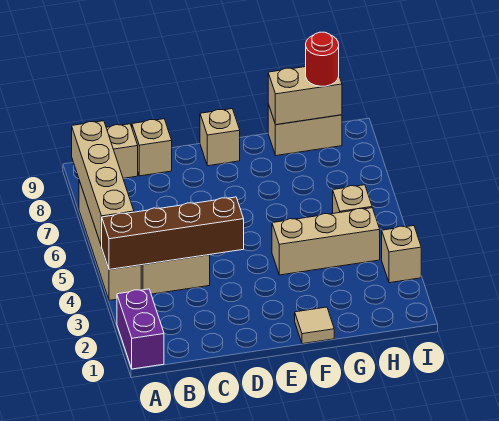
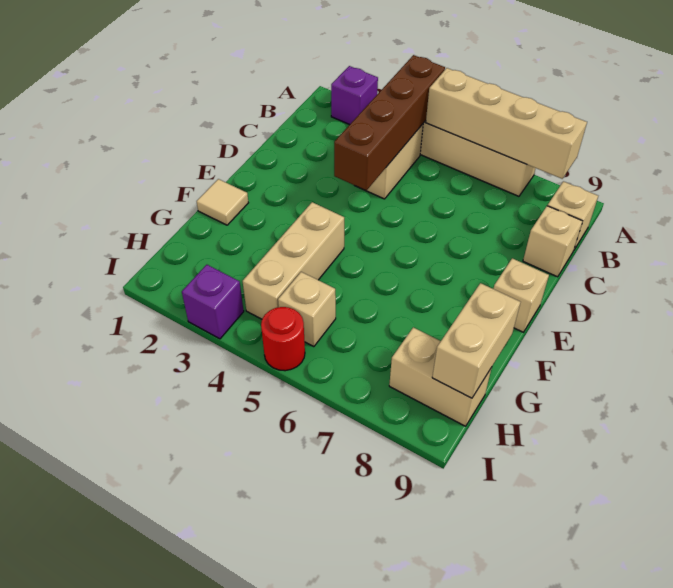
purple brick A1:A2 level 1 -> purple brick A2 level 1
tan brick G9:H9 level 1 -> tan brick H8:H9 level 1
red round brick H9 level 3 -> red round brick I5 level 1
tan brick I3 level 1 -> purple brick I3 level 1

